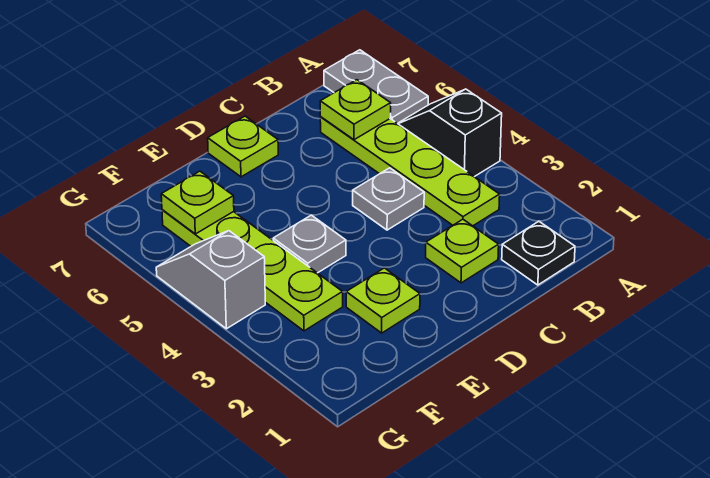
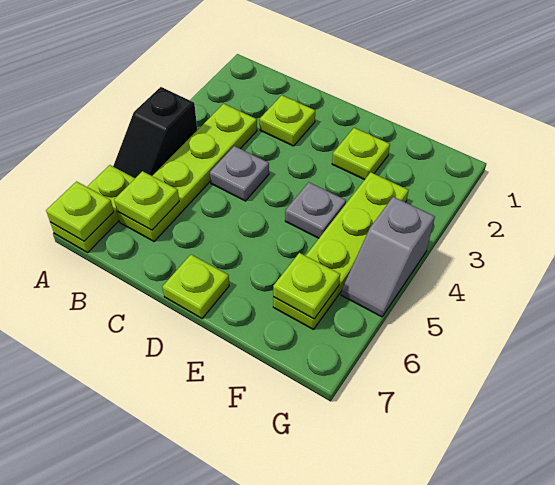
grey plate A6:A7 level 1 -> lime plate A6:A7 level 1
none -> lime plate A7 level 2
black plate B1 level 1 -> none

